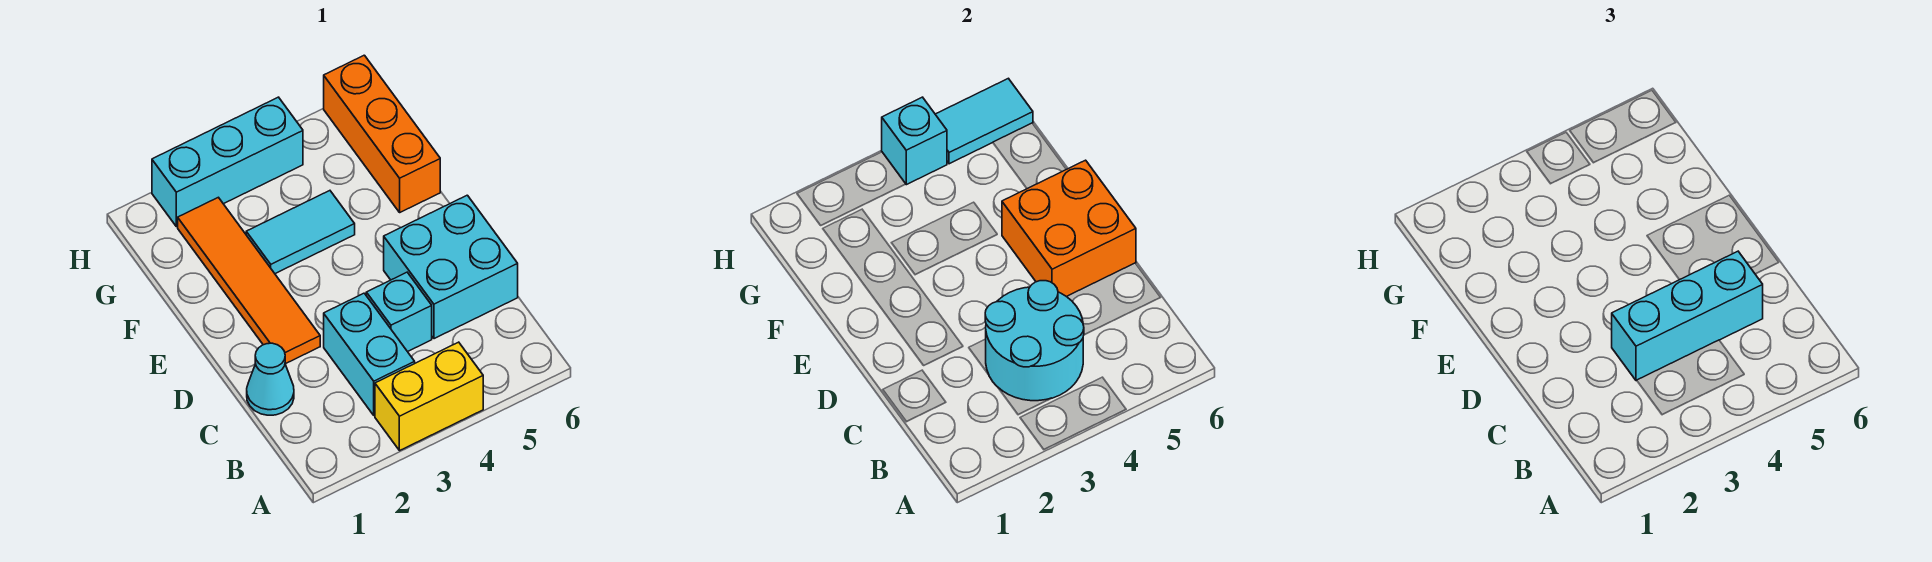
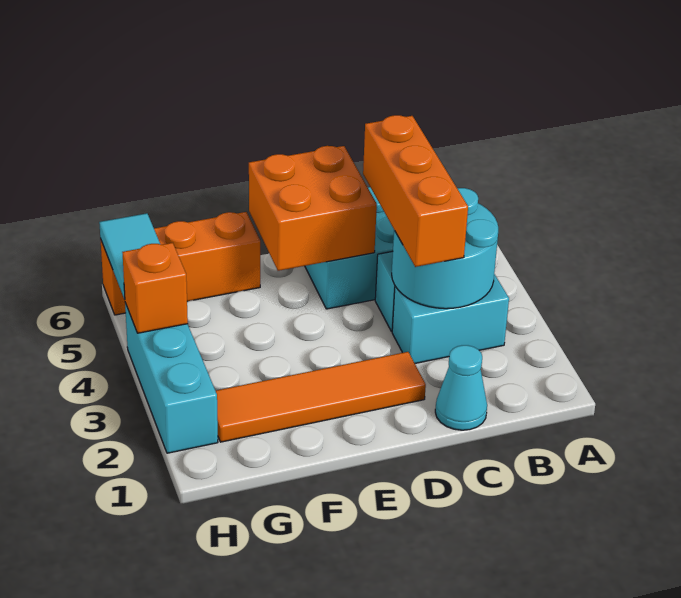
yellow brick A3:A4 level 1 -> none
cyan brick C3:C5 level 3 -> orange brick C3:C5 level 3
cyan tile F3:F4 level 1 -> none
cyan brick H4 level 2 -> orange brick H4 level 2

